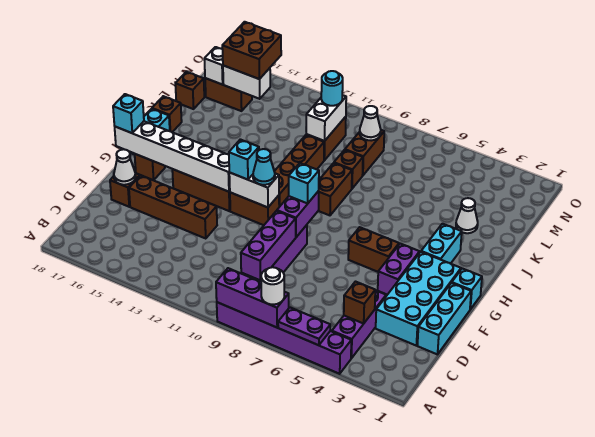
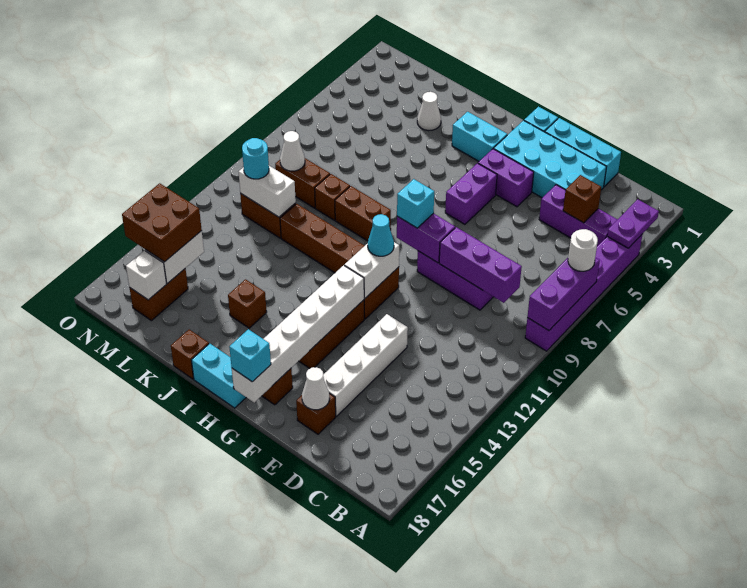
purple plate A5:A6 level 2 -> purple plate A3:A4 level 2
brown brick E13:E16 level 1 -> white brick E13:E16 level 1
brown brick G5:G6 level 1 -> purple brick G5:G6 level 1
cyan brick G12 level 3 -> none
brown brick L18 level 1 -> brown brick J15 level 1

